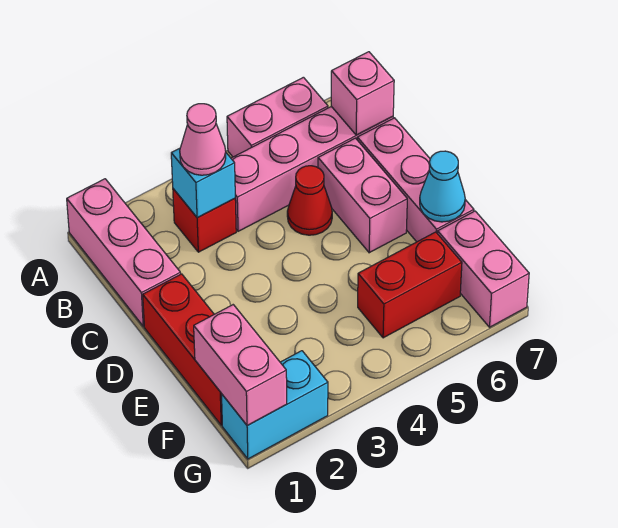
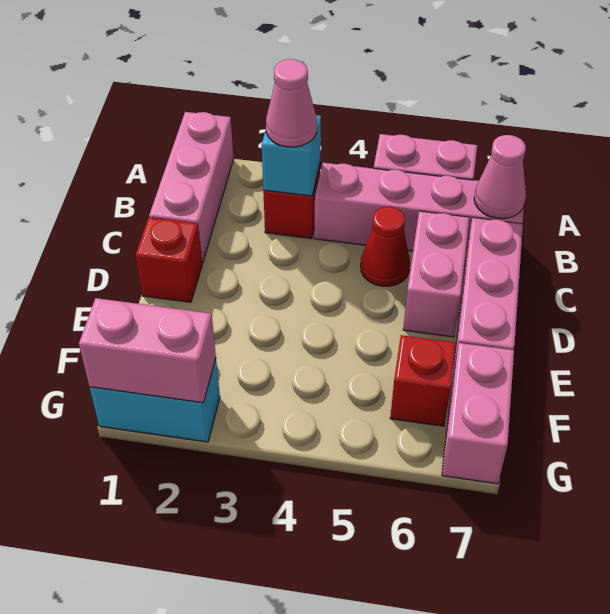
pink brick B7 level 2 -> pink cone B7 level 2
red brick D1:F1 level 1 -> red brick D1 level 1
cyan cone E7 level 2 -> none
pink brick F1:G1 level 2 -> pink brick G1:G2 level 2
red brick F5:F6 level 1 -> red brick F6 level 1

